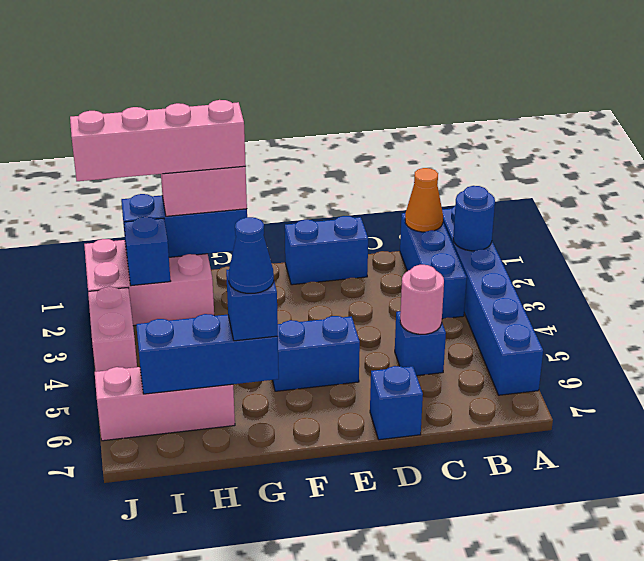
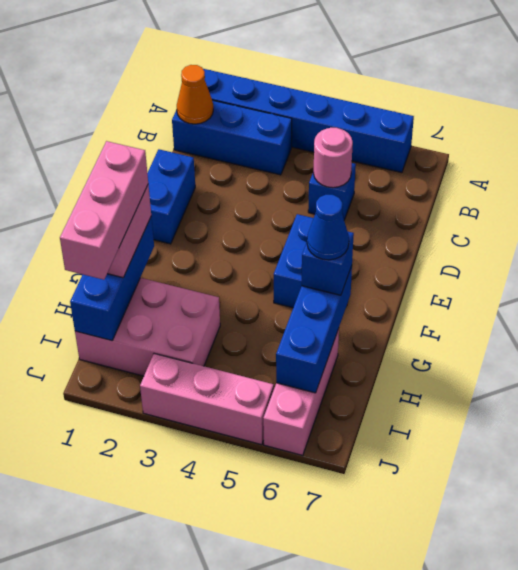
blue round brick A2 level 2 -> none
blue brick D7 level 1 -> none
pink brick G1:J1 level 4 -> pink brick G1:I1 level 4
pink brick H1:J2 level 1 -> pink brick H1:I3 level 1
blue brick I2 level 2 -> none
pink brick J3:J4 level 1 -> pink brick J3:J5 level 1

